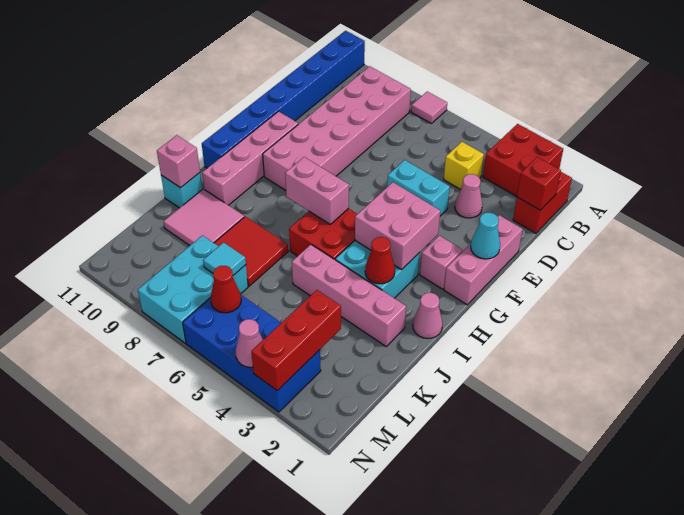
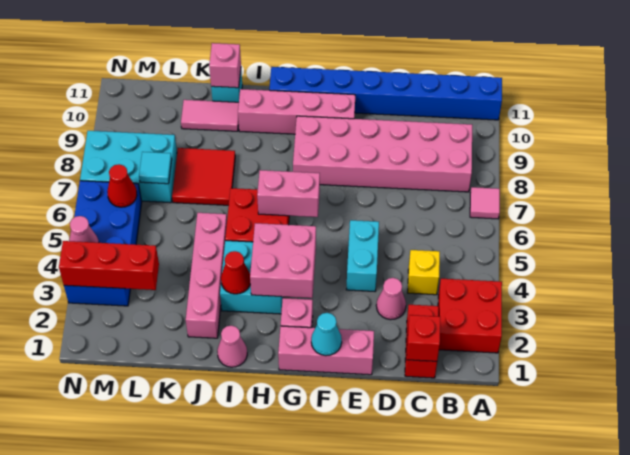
red brick B1:C1 level 1 -> red brick C1:C2 level 1
pink brick H6:H7 level 2 -> pink brick G6:H6 level 2
pink tile J9:K10 level 1 -> pink tile J10:K10 level 1

